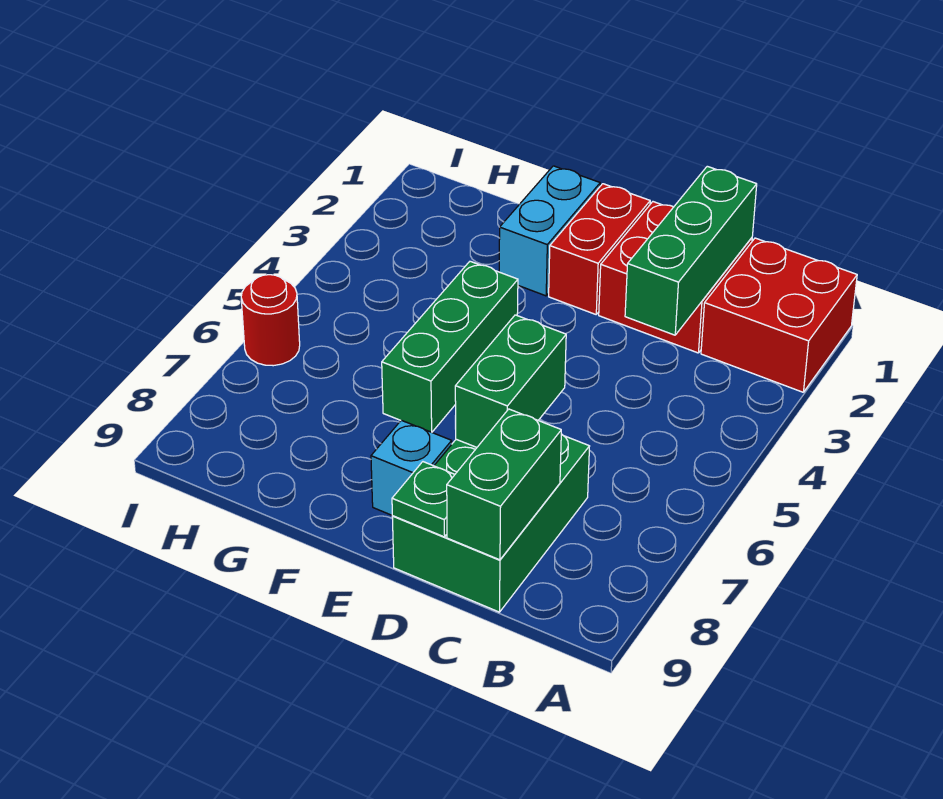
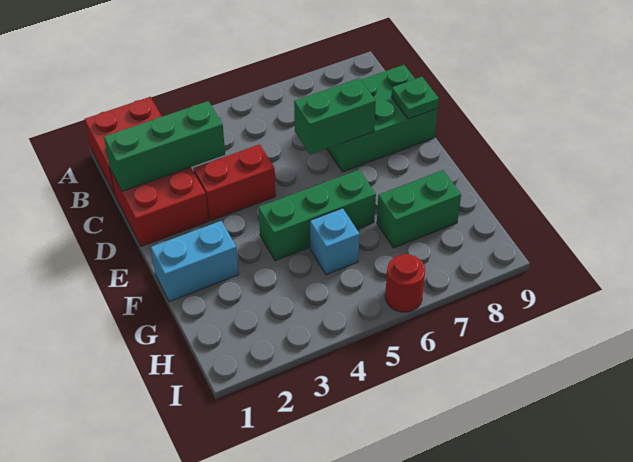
green brick C8:C9 level 2 -> green brick G7:G8 level 1
red brick E1:E2 level 1 -> red brick D3:D4 level 1
cyan brick E8 level 1 -> cyan brick G5 level 1

